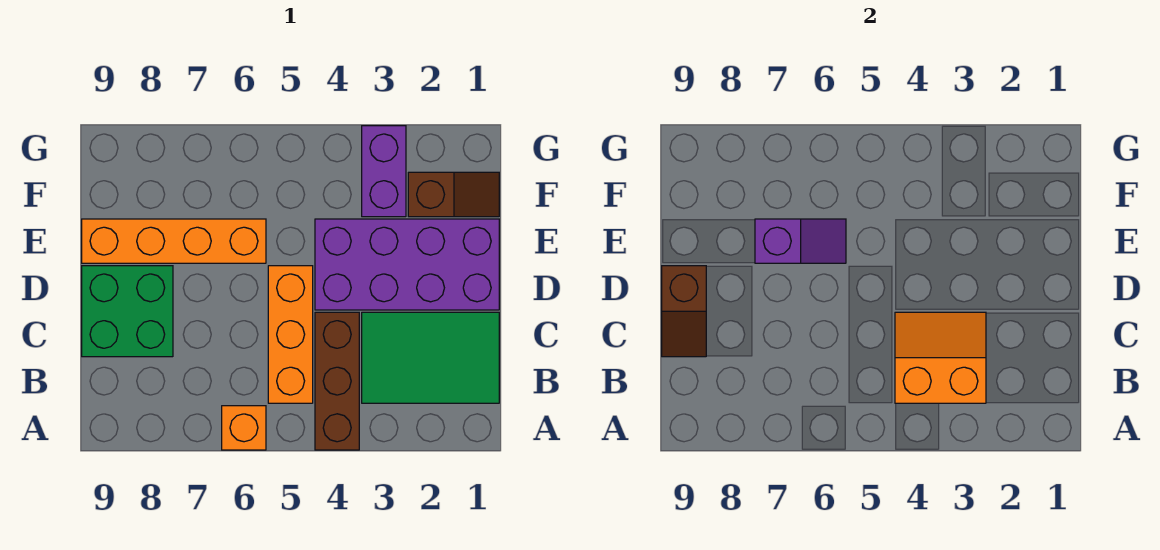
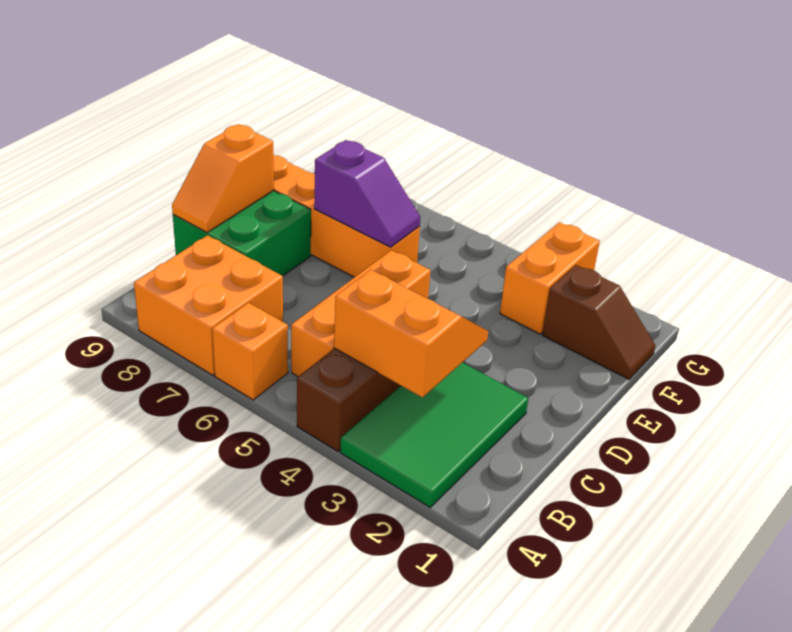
none -> orange brick A7:B8 level 1
green tile B1:C3 level 1 -> green tile A2:C3 level 1
brown slope C9:D9 level 2 top D -> orange slope C9:D9 level 2 top D
purple brick D1:E4 level 1 -> none
purple brick F3:G3 level 1 -> orange brick F3:G3 level 1

